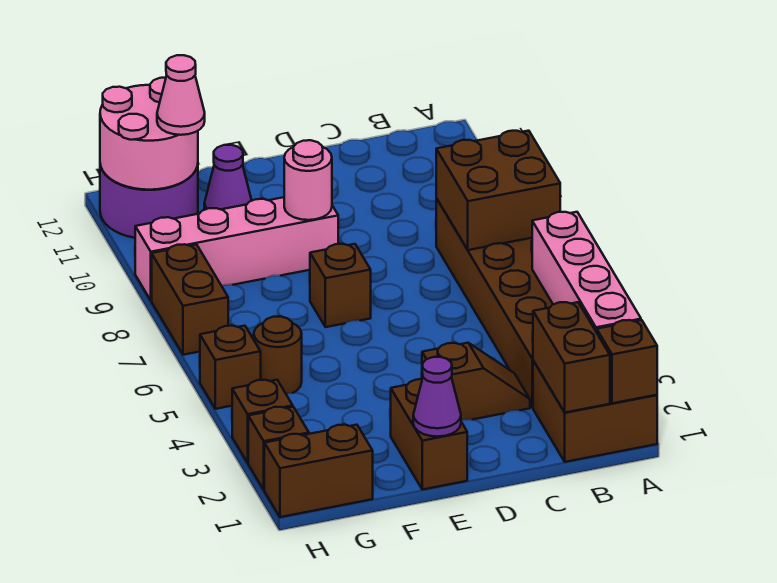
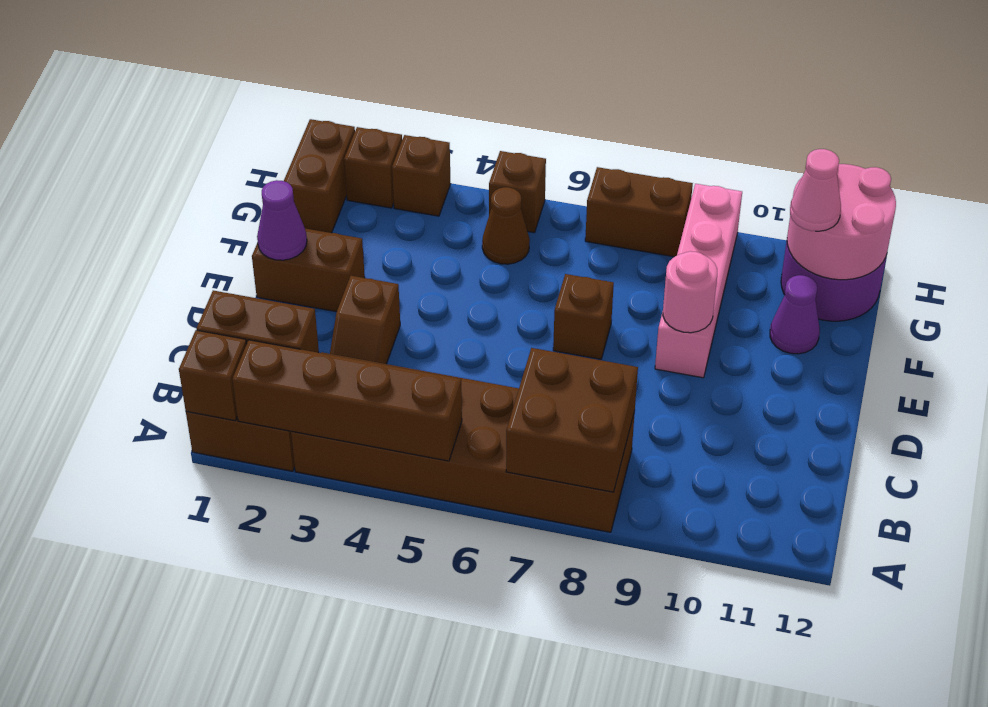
pink brick A2:A5 level 2 -> brown brick A2:A5 level 2
brown round brick G5 level 1 -> brown cone G5 level 1

